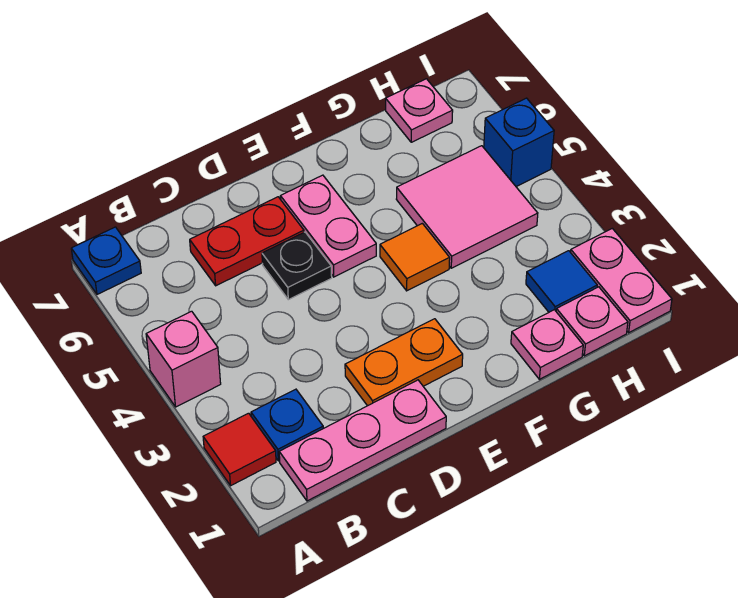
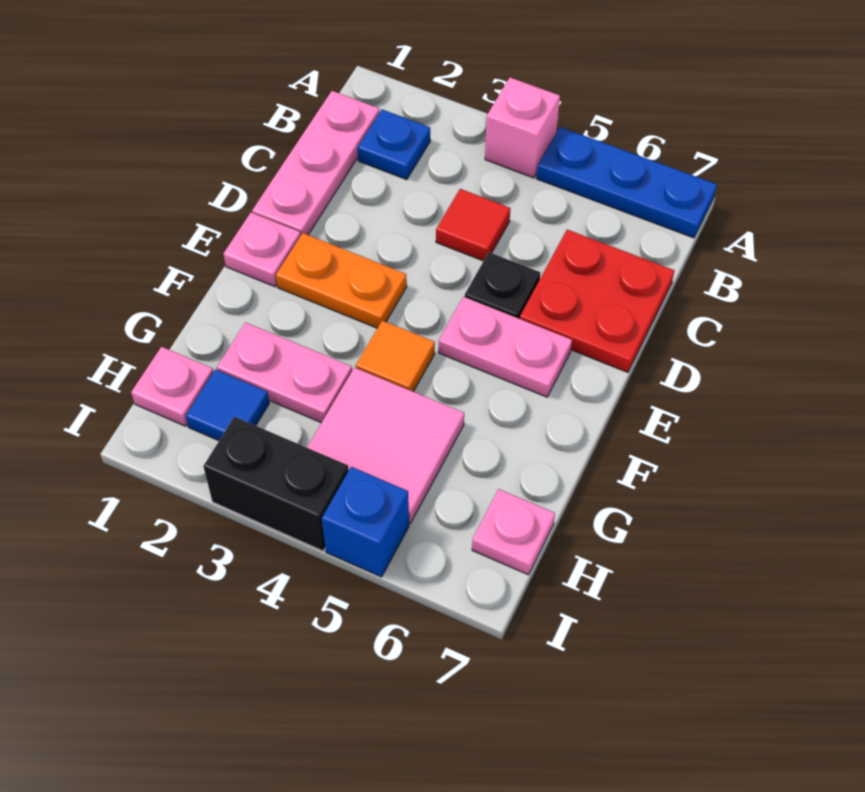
red tile A2 level 1 -> red tile C4 level 1
blue plate A7 level 1 -> blue plate A5:A7 level 1
red plate C6:D6 level 1 -> red plate C6:D7 level 1
orange plate D2:E2 level 1 -> orange plate E2:E3 level 1
pink plate G1 level 1 -> pink plate E1 level 1
pink plate I1:I2 level 1 -> pink plate G2:G3 level 1
none -> black brick I3:I4 level 1

